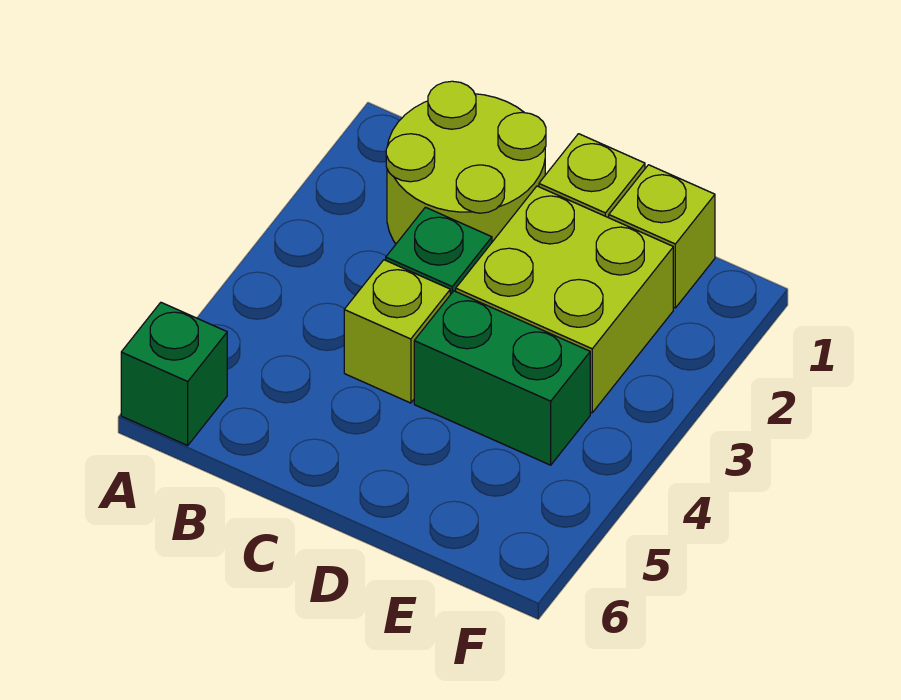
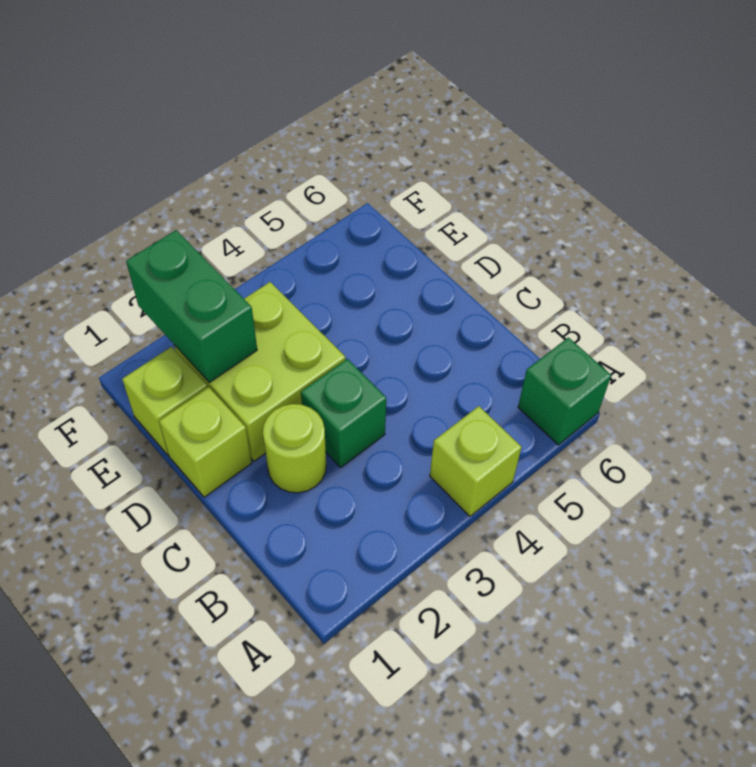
lime round brick B1:C2 level 1 -> lime round brick C2 level 1
lime brick C4 level 1 -> lime brick A4 level 1
green brick D4:E4 level 1 -> green brick E2:F2 level 2

